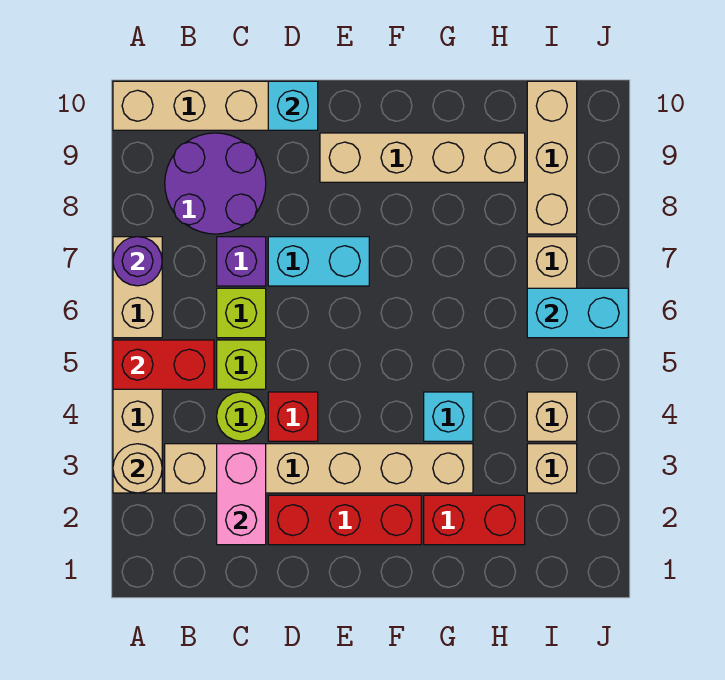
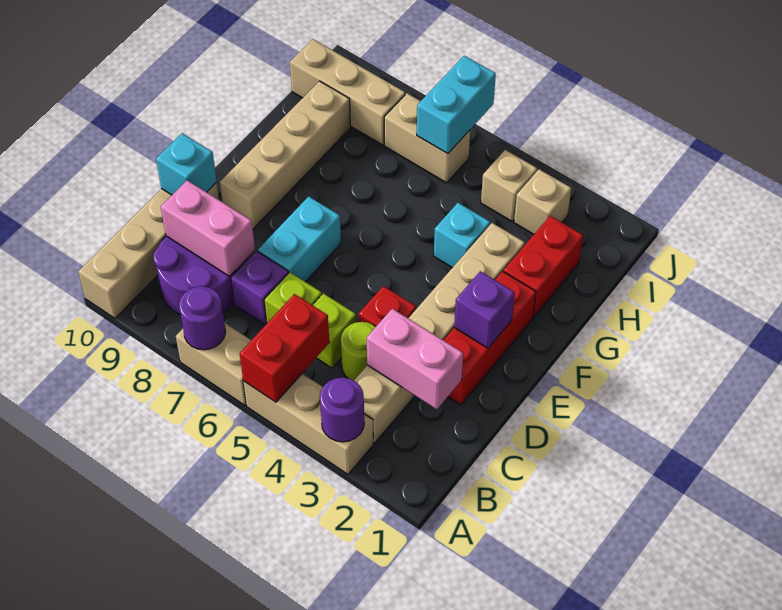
tan round brick A3 level 2 -> purple round brick A3 level 2
none -> pink brick C8:C9 level 2
none -> purple brick E2 level 2

